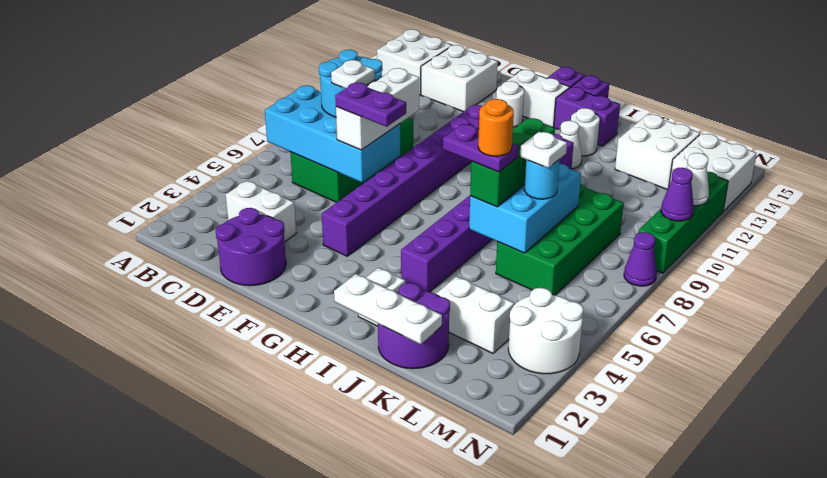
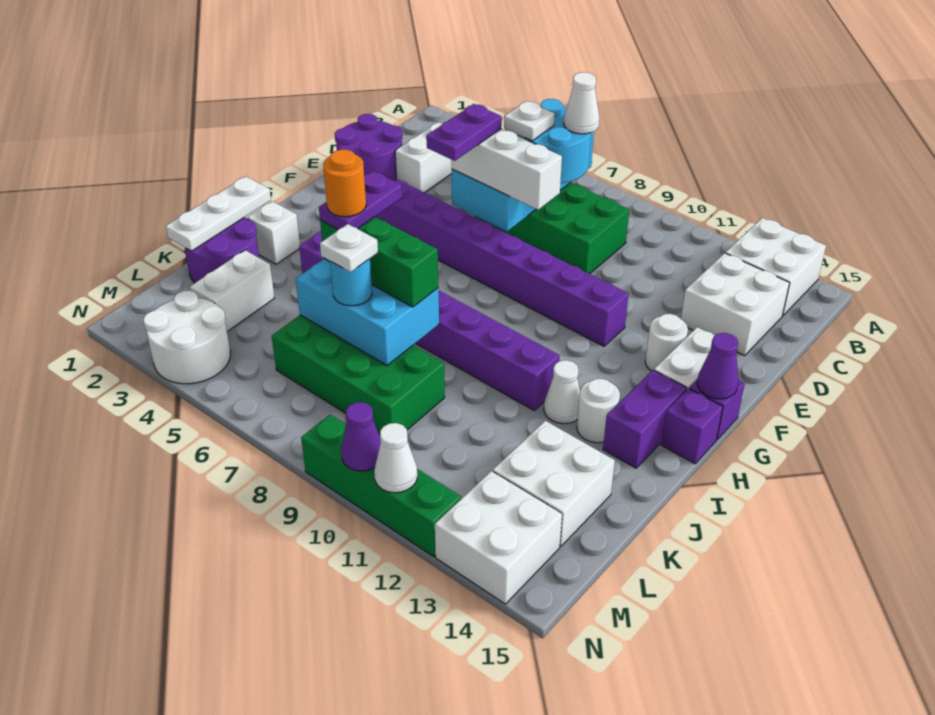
none -> white cone C8 level 4
purple cone N8 level 1 -> purple cone G15 level 2

